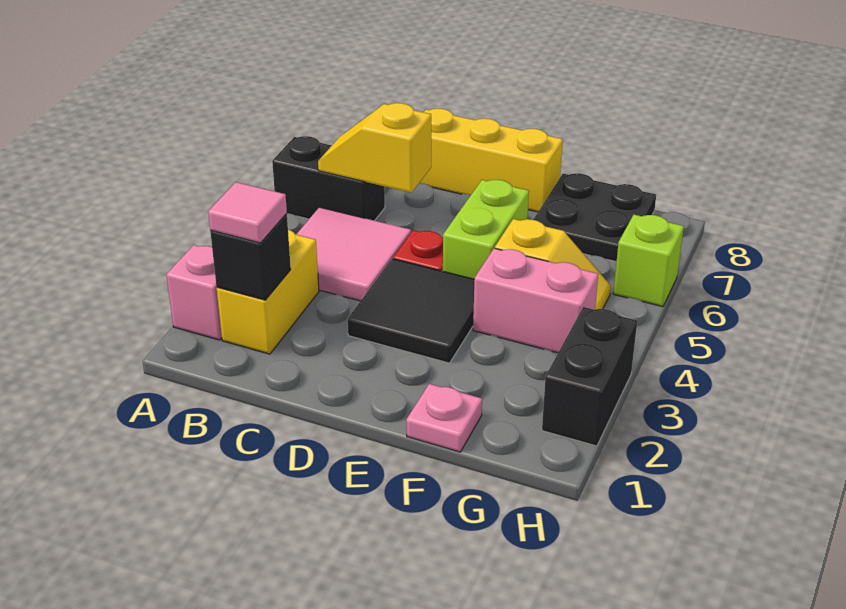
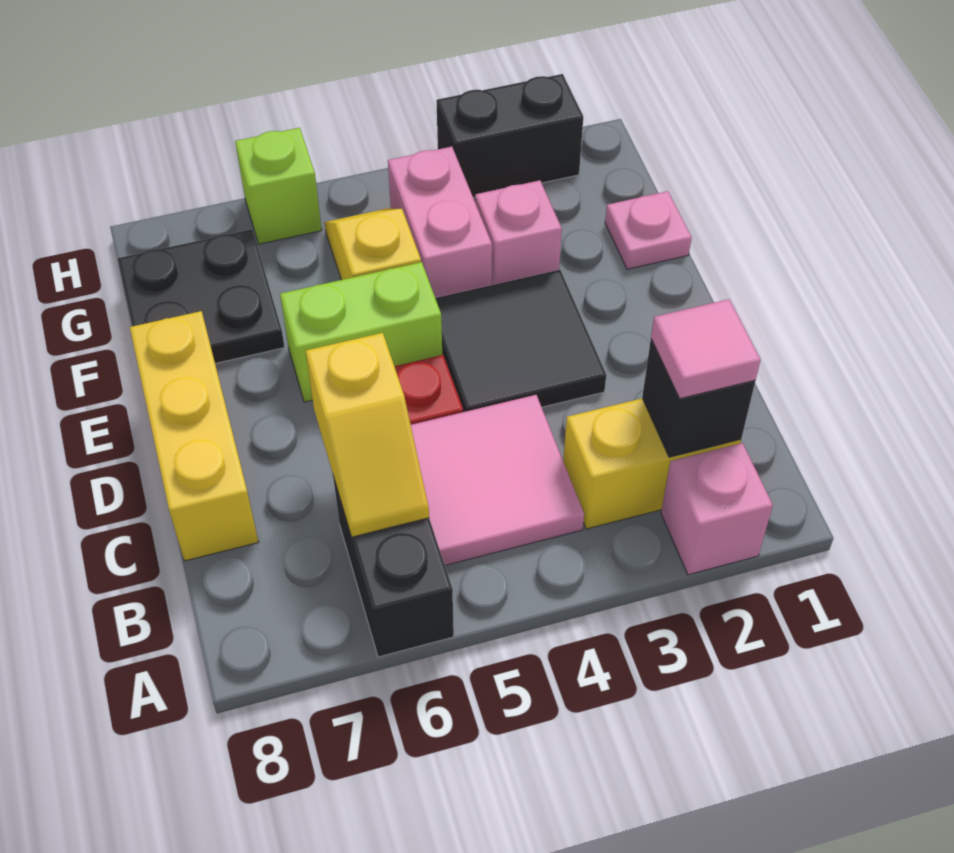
none -> pink brick F3 level 1

